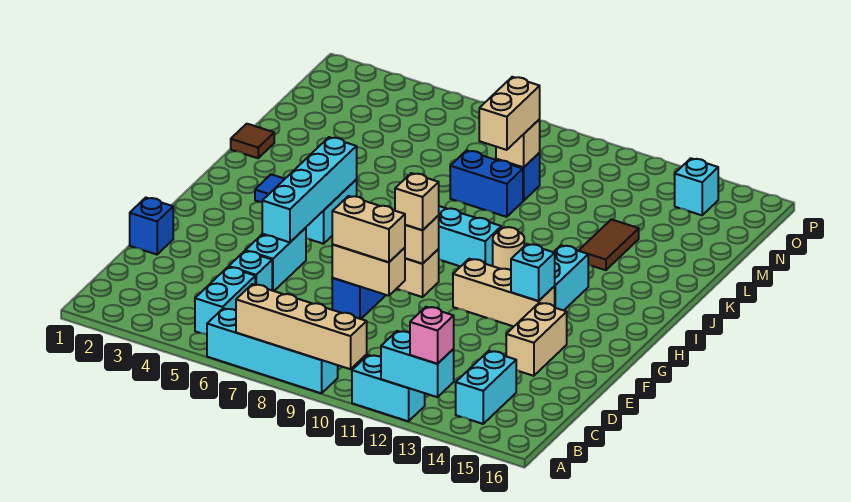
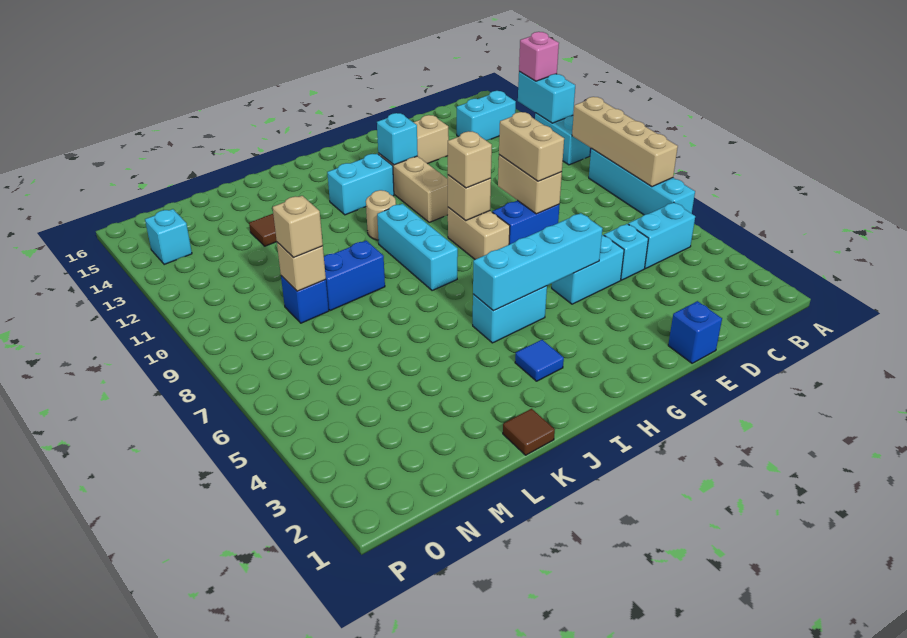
blue brick L8:L9 level 1 -> blue brick K9:L9 level 1
tan brick L9:M9 level 3 -> tan brick M9 level 3

